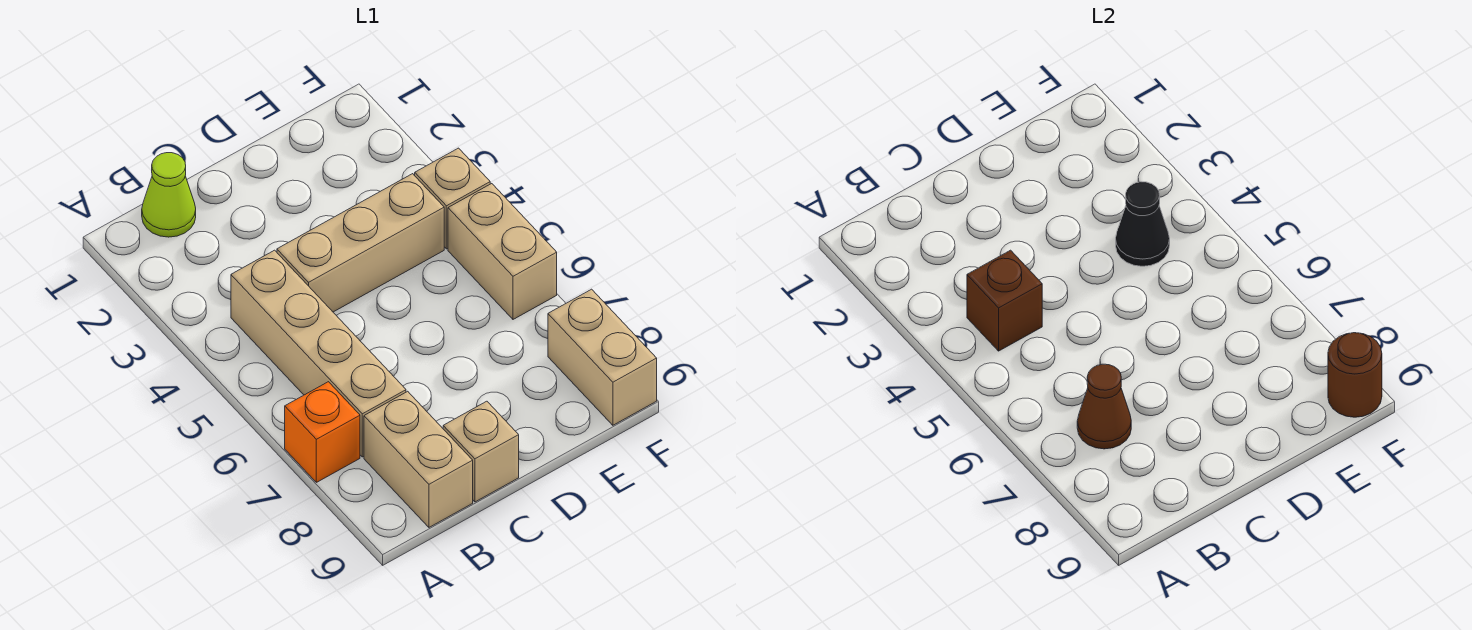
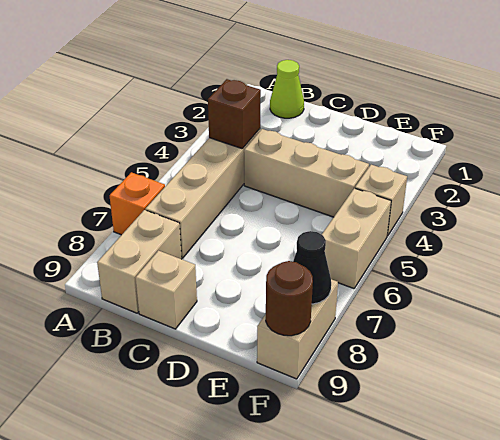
brown cone B7 level 2 -> none
black cone E4 level 2 -> black cone F8 level 2

